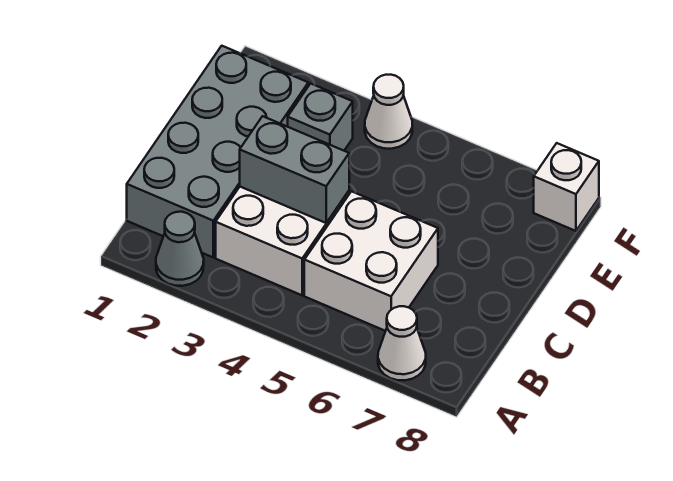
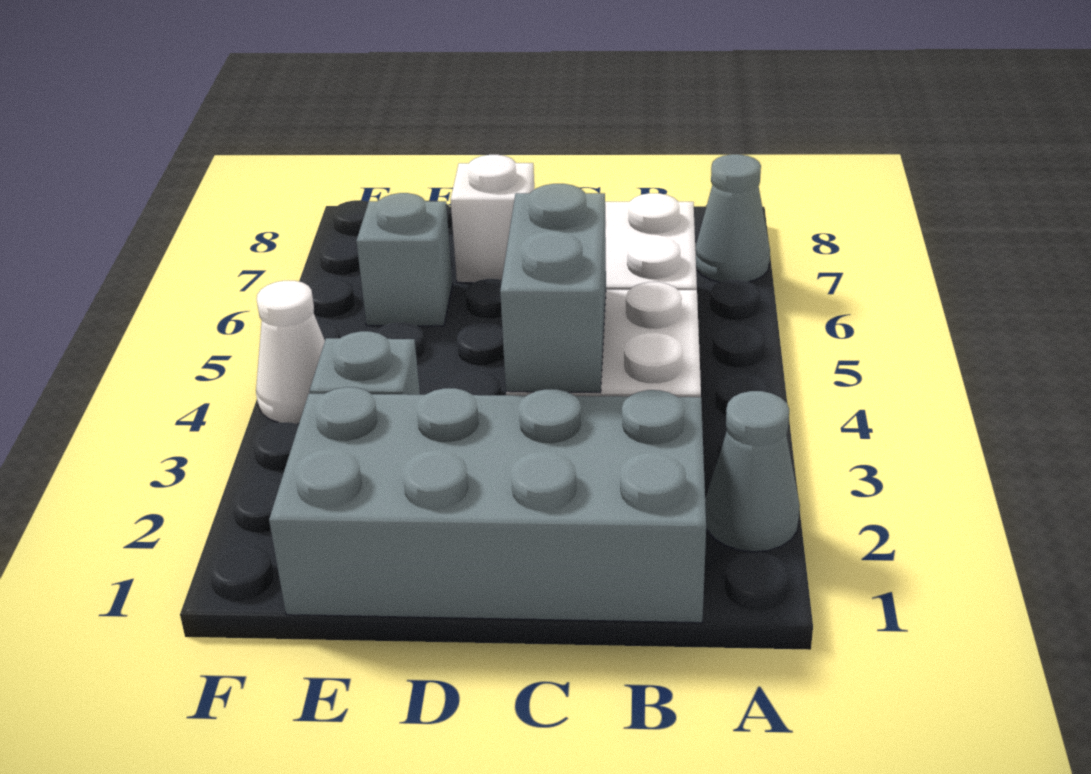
white cone A7 level 1 -> grey cone A7 level 1
none -> grey brick E6 level 1
white brick F8 level 1 -> white brick D7 level 1

